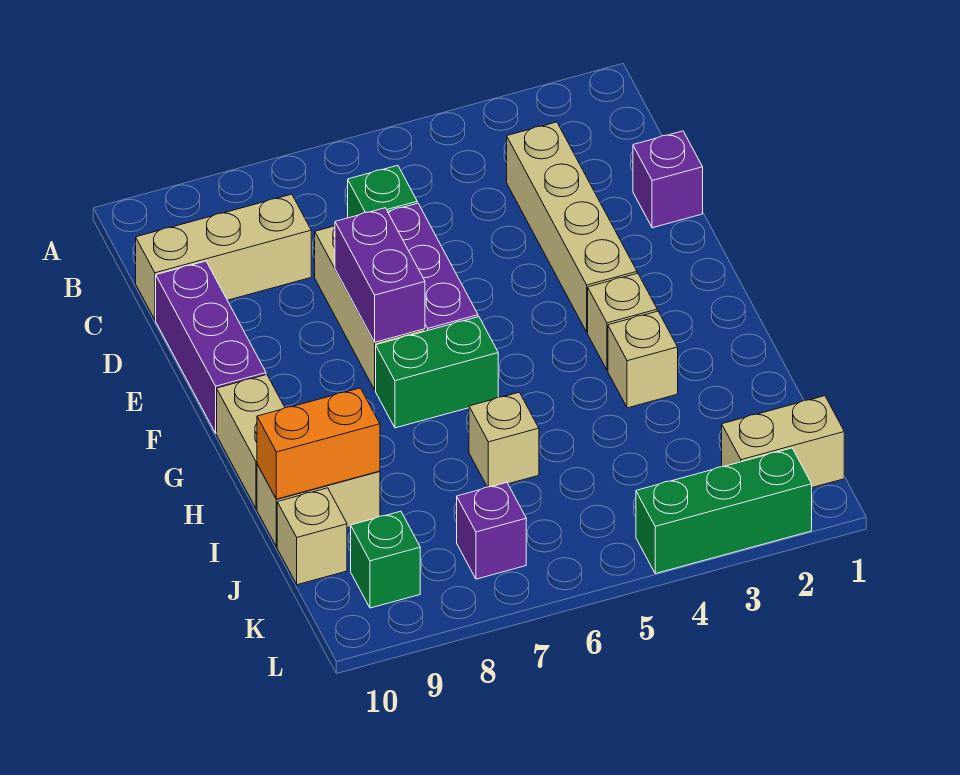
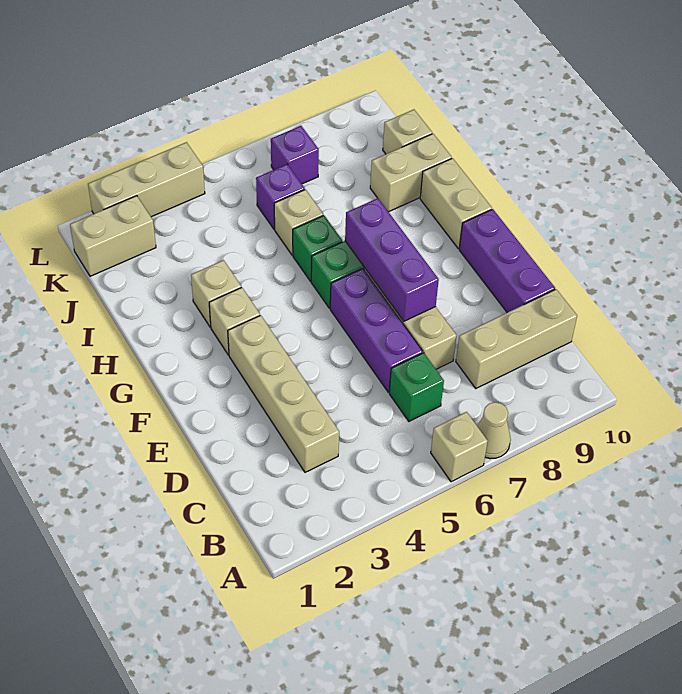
none -> tan brick A6 level 1
none -> tan cone A7 level 1
purple brick D1 level 1 -> purple brick J6 level 1
purple brick E7:F7 level 2 -> purple brick E7:G7 level 2
orange brick I9:I10 level 2 -> none
green brick K9 level 1 -> green brick H6 level 1
green brick L2:L4 level 1 -> tan brick L2:L4 level 1

